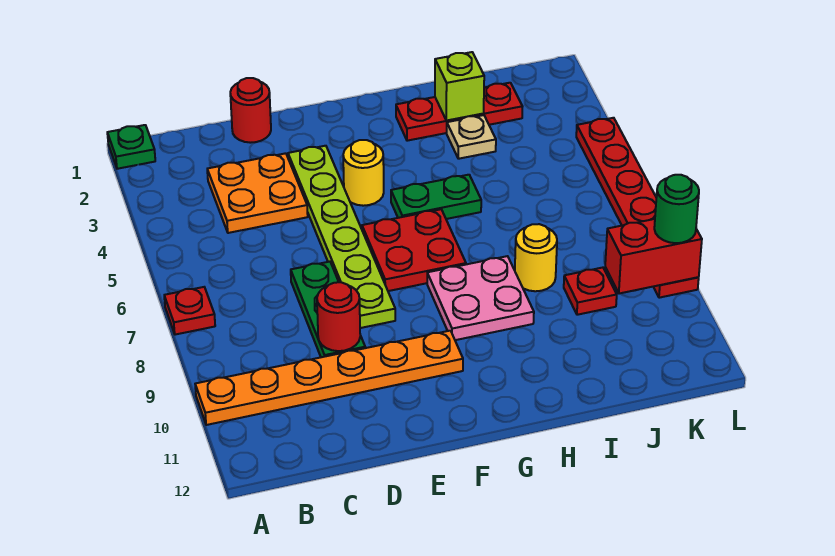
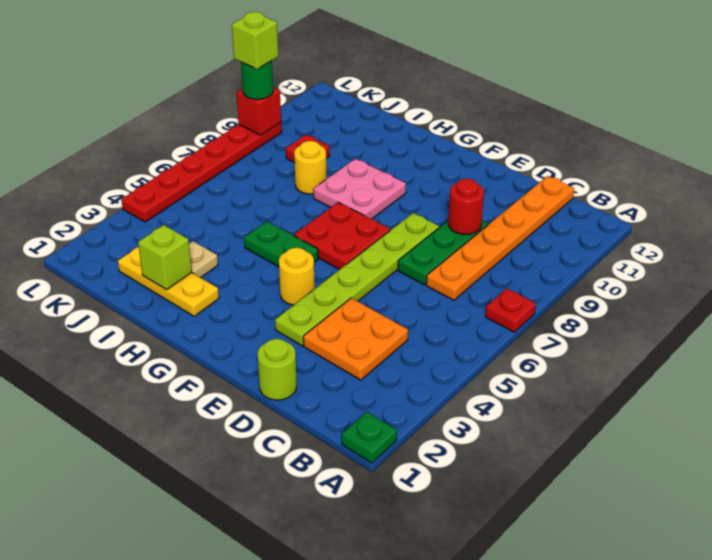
orange plate A10:F10 level 1 -> orange plate C7:C12 level 1
red round brick D1 level 1 -> lime round brick D1 level 1
red plate H2:J2 level 1 -> yellow plate H2:J2 level 1
red brick K9:L9 level 2 -> red brick L9 level 2
none -> lime brick L9 level 4

